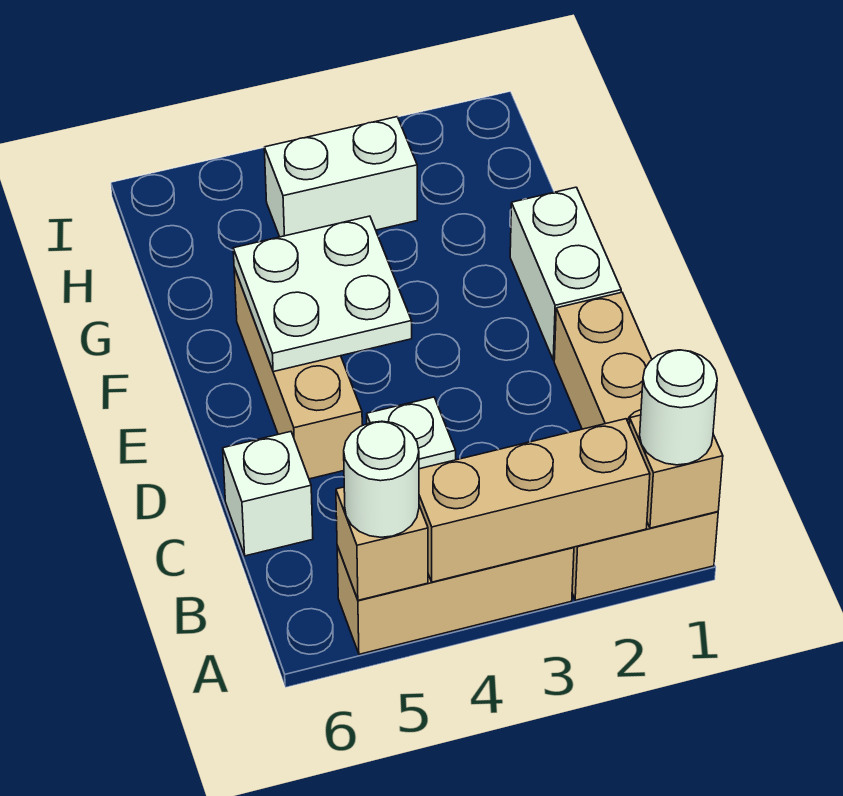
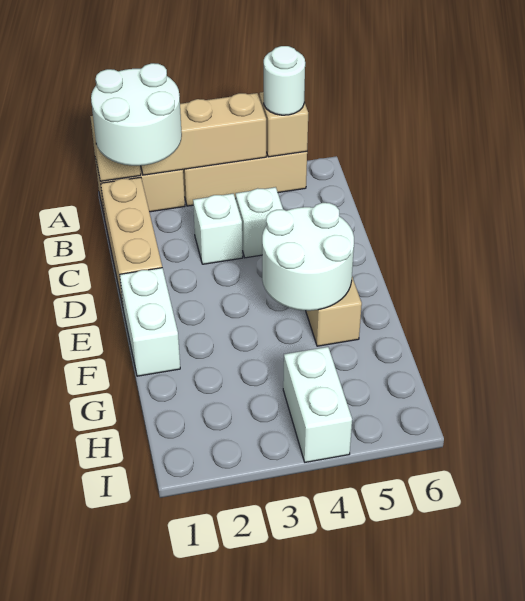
white round brick A1 level 3 -> white round brick A1:B2 level 3
white brick C6 level 1 -> white brick C3 level 1
white plate E4:F5 level 2 -> white round brick E4:F5 level 2
white brick H3:H4 level 1 -> white brick H4:I4 level 1

